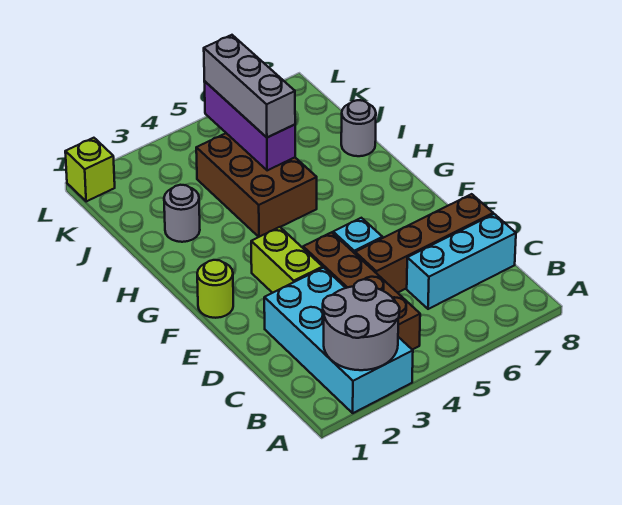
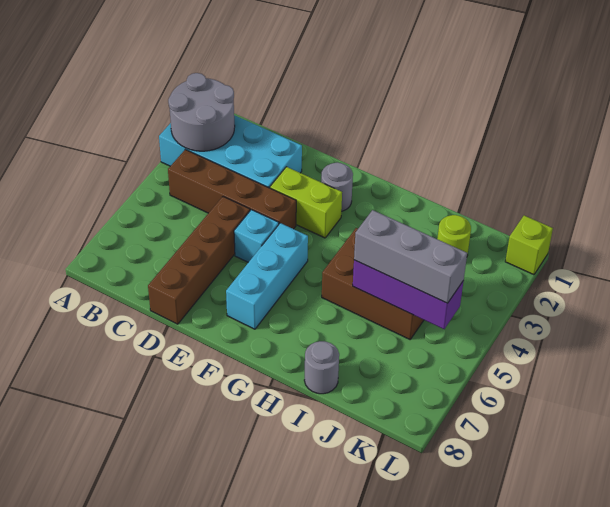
cyan brick C6:C8 level 1 -> cyan brick F5:F7 level 1
lime round brick F1 level 1 -> lime round brick J2 level 1
grey round brick I2 level 1 -> grey round brick F2 level 1

